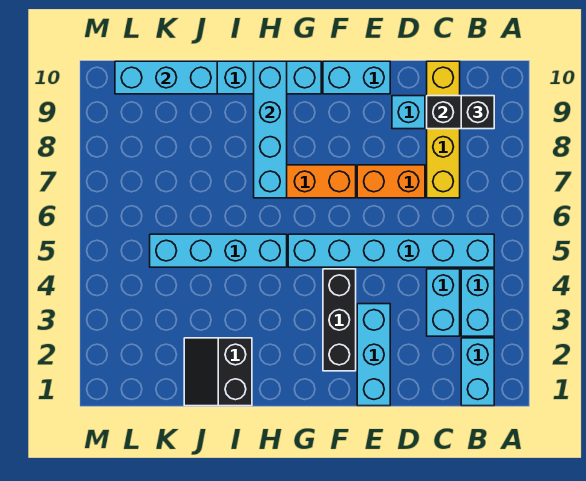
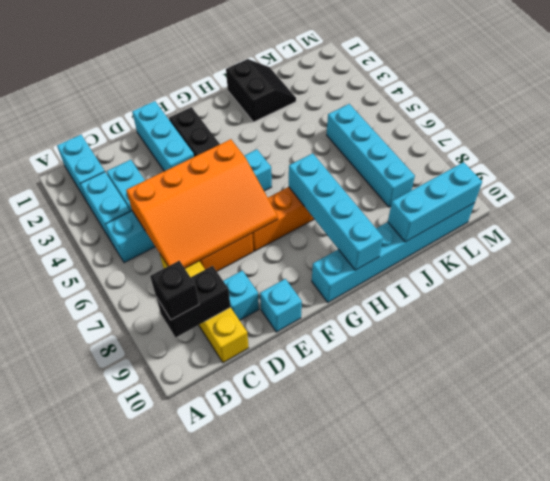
none -> orange slope C5:F7 level 2 top 5
cyan brick E10:F10 level 1 -> cyan brick E10 level 1
cyan brick H5:K5 level 1 -> cyan brick K5:K8 level 1

